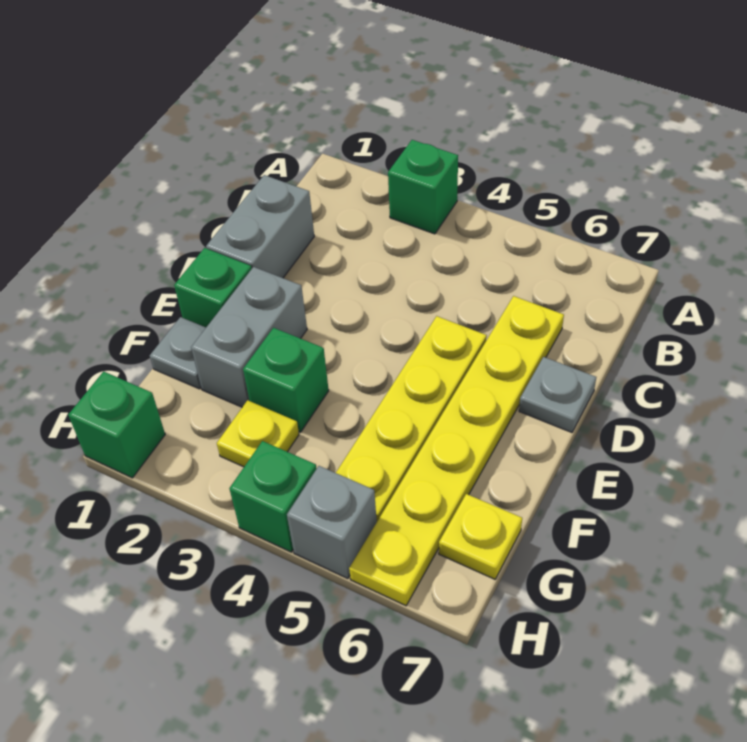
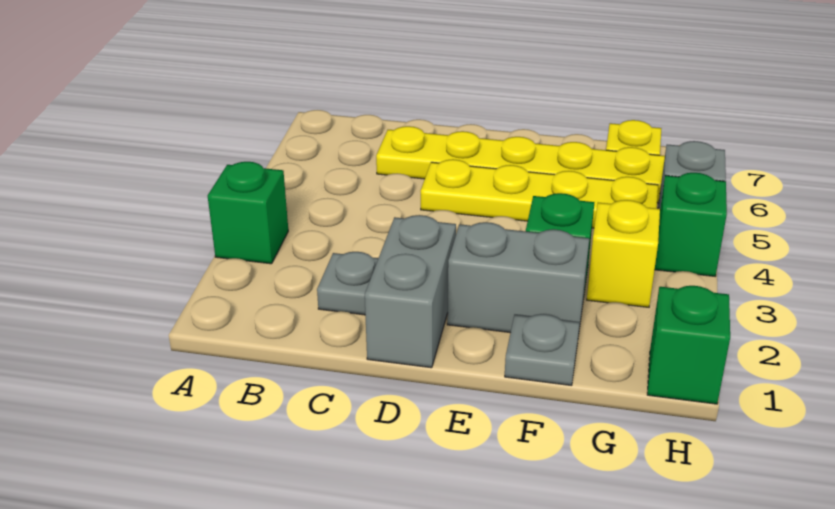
grey brick C1:D1 level 1 -> grey brick D1:D2 level 1
grey plate D7 level 1 -> grey plate C2 level 1
green brick E1 level 1 -> none
yellow plate G3 level 1 -> yellow brick G3 level 1

